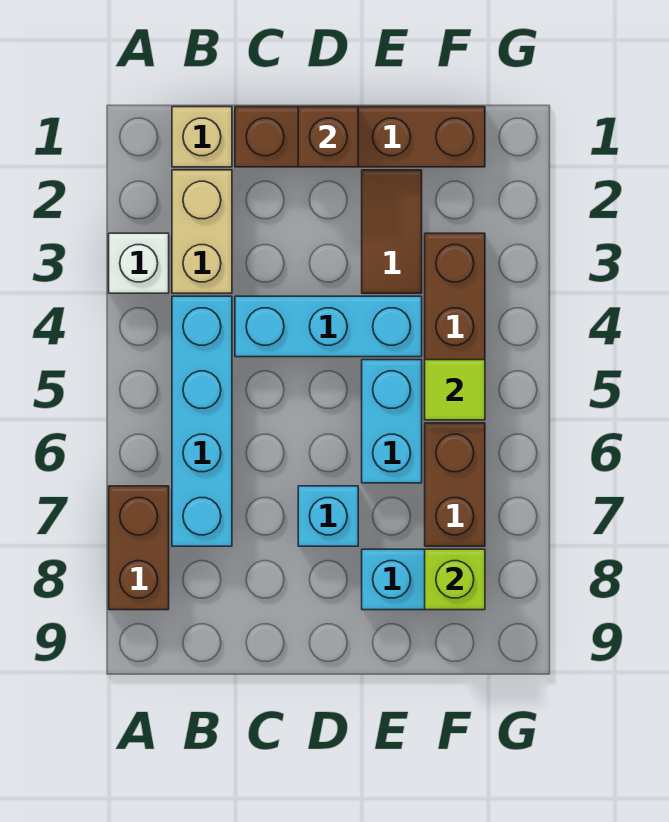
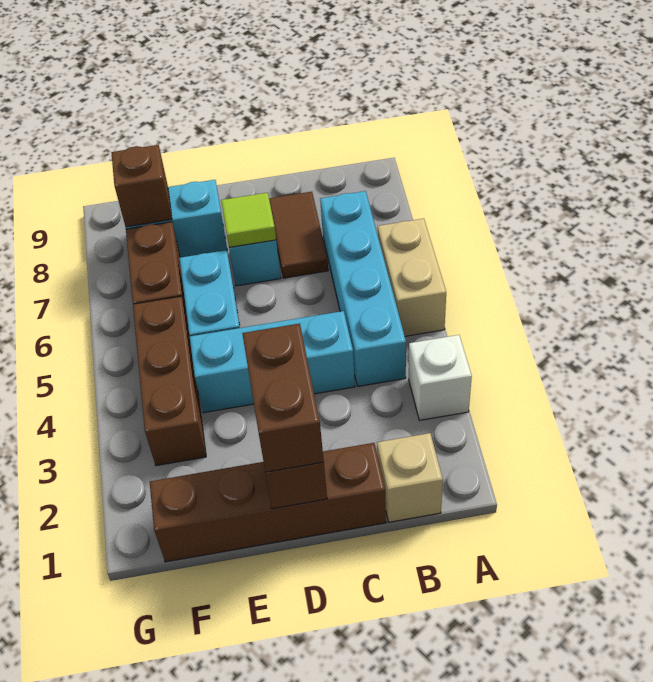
brown brick A7:A8 level 1 -> brown brick D1:D2 level 3
tan brick B2:B3 level 1 -> tan brick A5:A6 level 1
brown tile E2:E3 level 1 -> brown tile C7:C8 level 1
lime tile F5 level 2 -> lime tile D7 level 2
lime brick F8 level 2 -> brown brick F8 level 2

